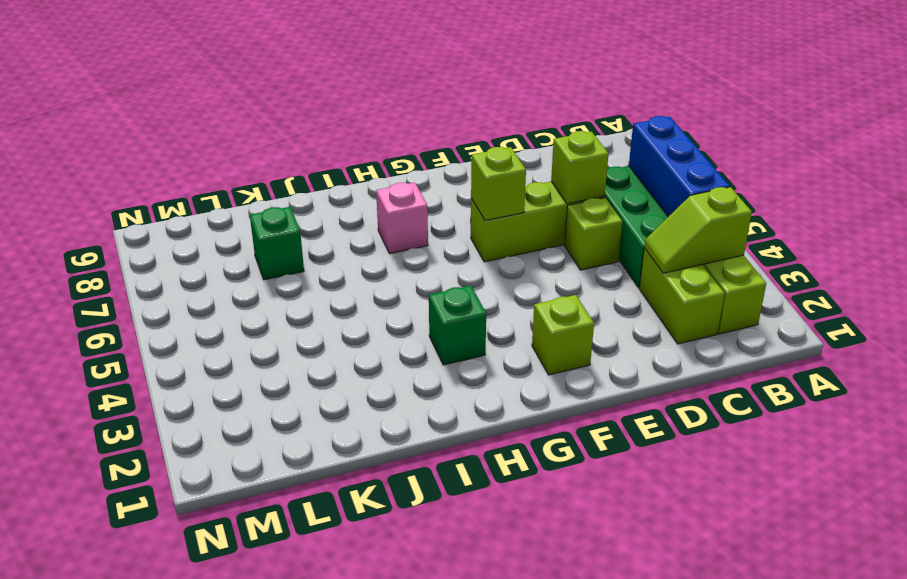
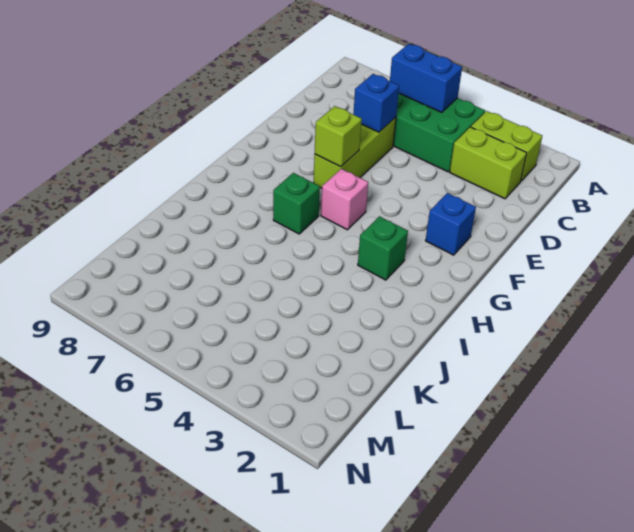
lime slope B3:C3 level 2 top B -> none
blue brick B4:B6 level 2 -> blue brick B5:B6 level 2
lime brick D5 level 1 -> none
lime brick D6 level 2 -> blue brick D6 level 2
lime brick F2 level 1 -> blue brick F2 level 1
pink brick H7 level 1 -> pink brick G5 level 1
green brick K7 level 1 -> green brick H6 level 1

